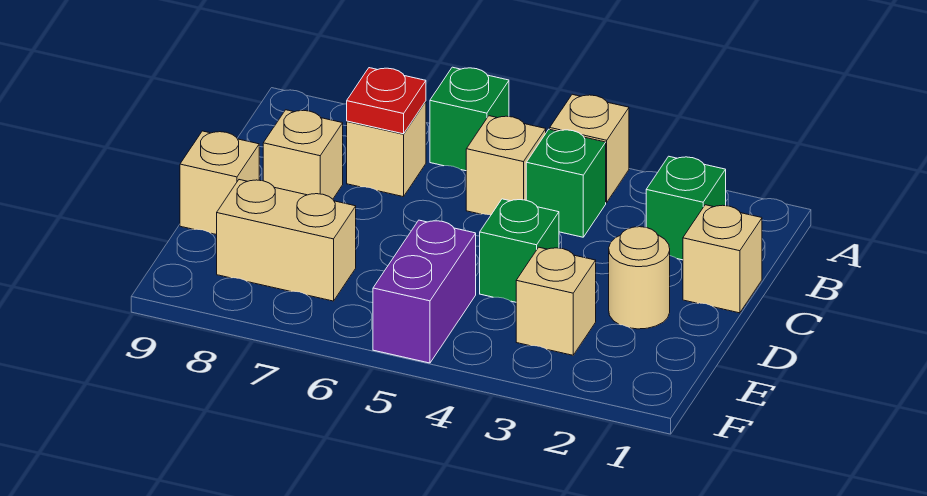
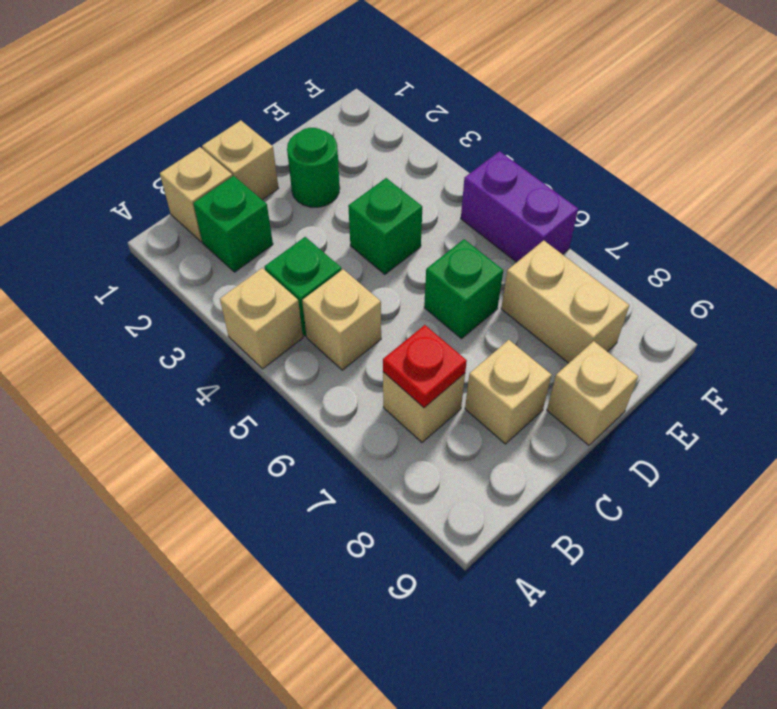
green brick A6 level 1 -> green brick D6 level 1
tan round brick D2 level 1 -> green round brick D2 level 1
tan brick E3 level 1 -> tan brick B1 level 1
purple brick E5:F5 level 1 -> purple brick F5:F6 level 1

